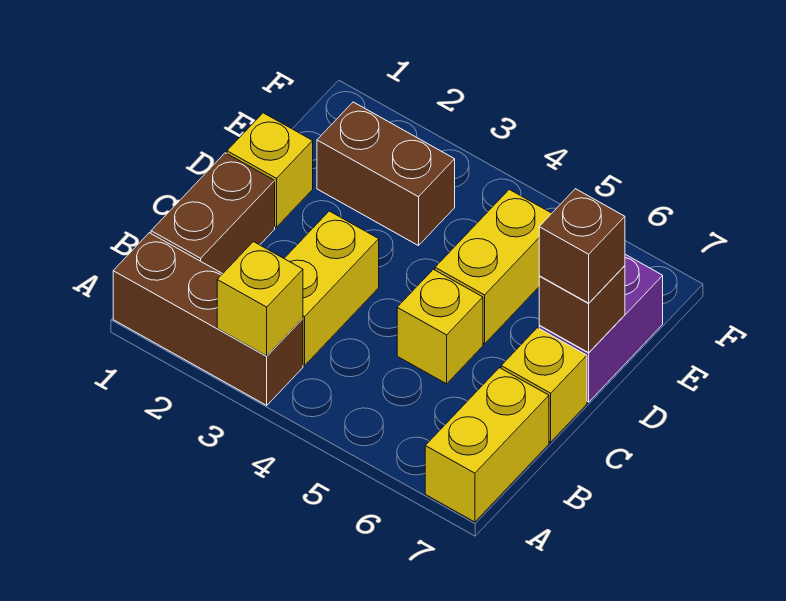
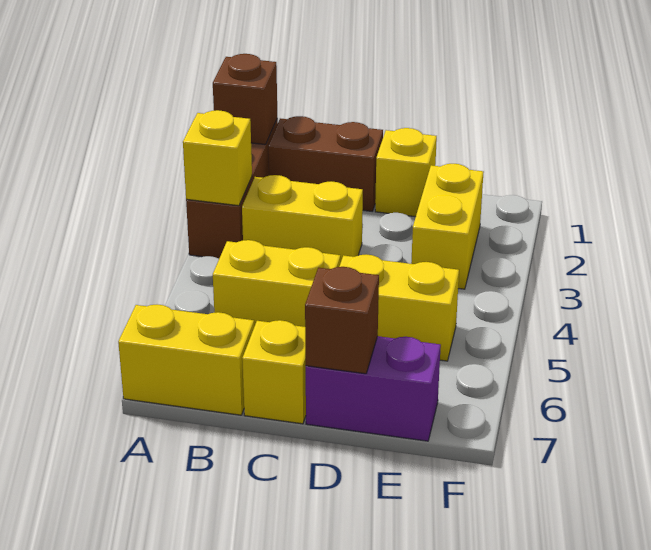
yellow brick C5 level 1 -> yellow brick B5:C5 level 1
brown brick D7 level 3 -> brown brick A1 level 2
brown brick E2:E3 level 1 -> yellow brick E2:E3 level 1

